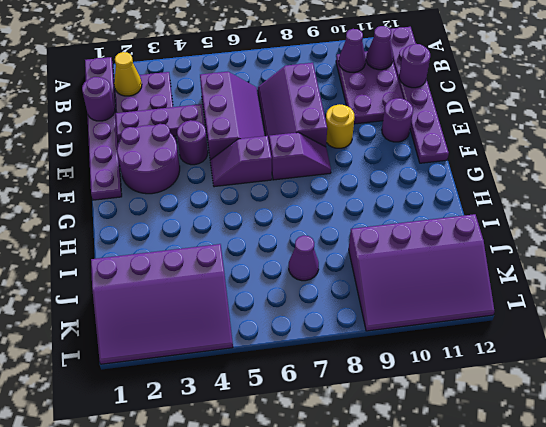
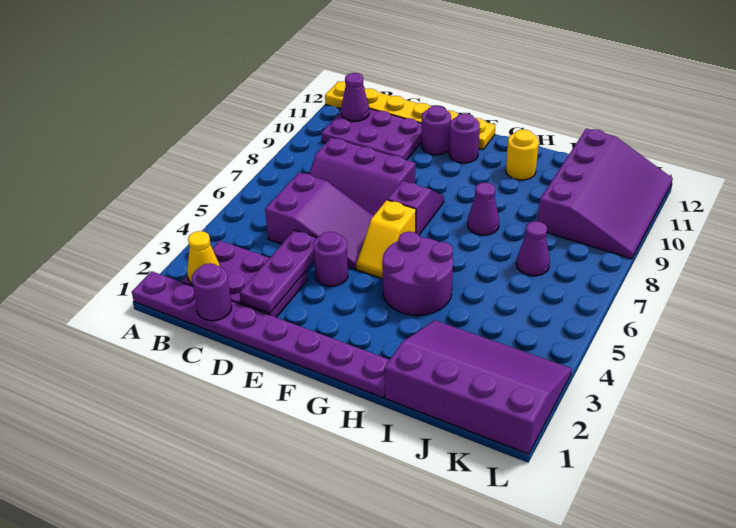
purple plate A1:F1 level 1 -> purple plate A1:H1 level 1
purple plate A12:F12 level 1 -> yellow plate A12:F12 level 1
purple cone B10 level 2 -> purple cone H8 level 1
purple slope C5:E6 level 1 top 5 -> purple slope C5:E6 level 1 top C
purple round brick C12 level 2 -> purple round brick F11 level 1
purple round brick E2:F3 level 1 -> purple round brick G4:H5 level 1
yellow round brick E9 level 1 -> yellow round brick H11 level 1
purple slope F5:F6 level 1 top 6 -> yellow slope F5:F6 level 1 top 6
purple slope J1:L4 level 1 top J -> purple slope I1:L3 level 1 top 1

